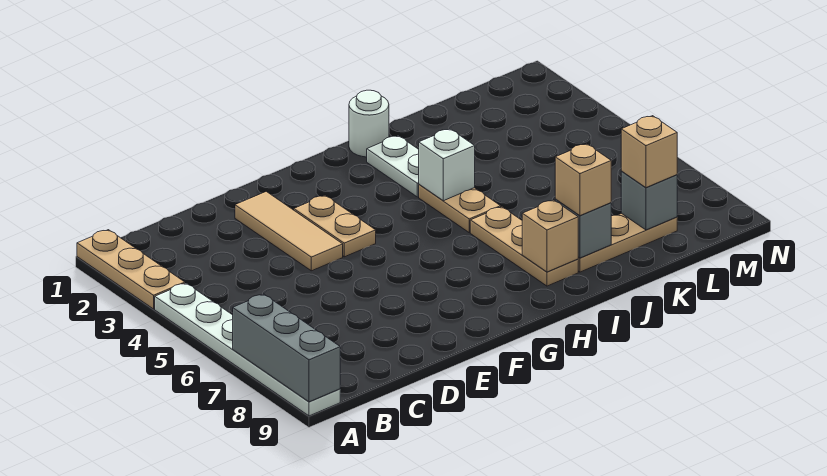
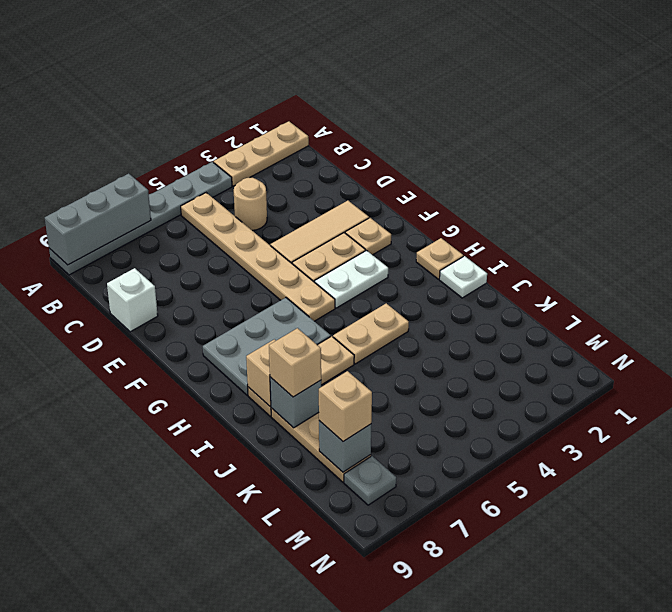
white plate A4:A9 level 1 -> grey plate A4:A9 level 1
none -> tan plate B5:G5 level 1
none -> tan round brick C4 level 1
none -> tan plate F2 level 1
none -> grey plate G6:H8 level 1
none -> tan plate H1 level 1
white round brick I1 level 1 -> white plate I1 level 1
white plate I2:I3 level 1 -> white plate G3:G4 level 1
white brick I4 level 2 -> white brick D9 level 1
none -> grey plate M8 level 1

